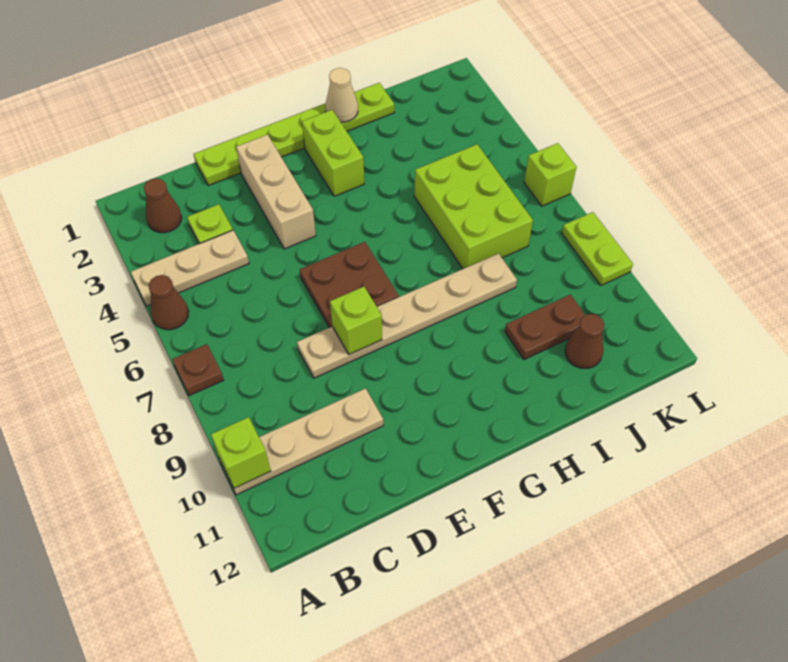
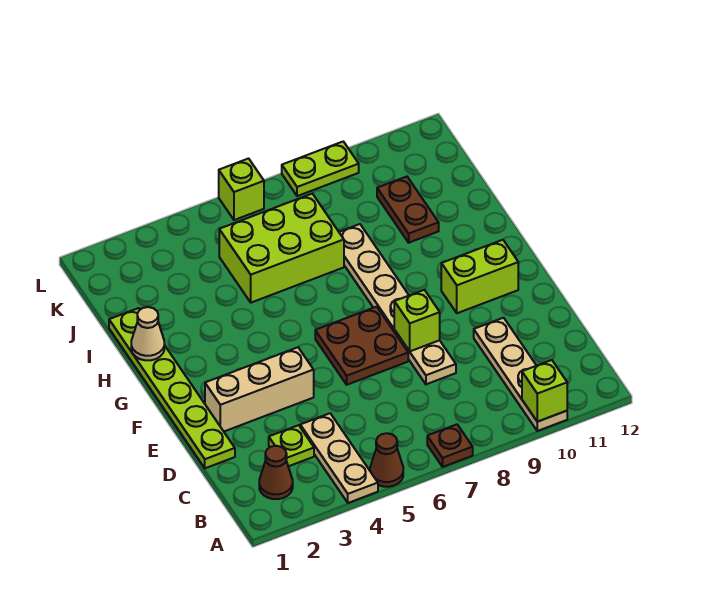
lime brick G2:G3 level 1 -> lime brick F10:F11 level 1
brown cone J11 level 1 -> none

